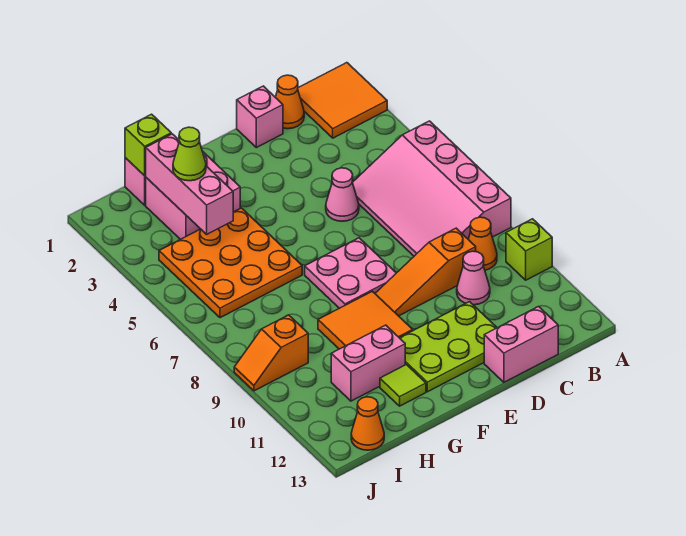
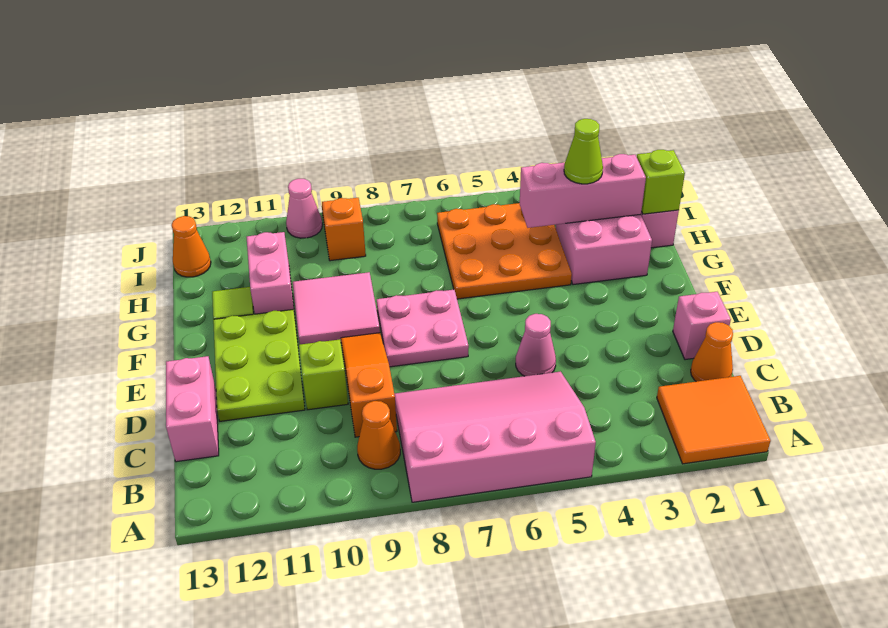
lime brick A10 level 1 -> lime brick D10 level 1
pink cone C10 level 1 -> pink cone J10 level 1
orange tile F9:G10 level 1 -> pink tile F9:G10 level 1

